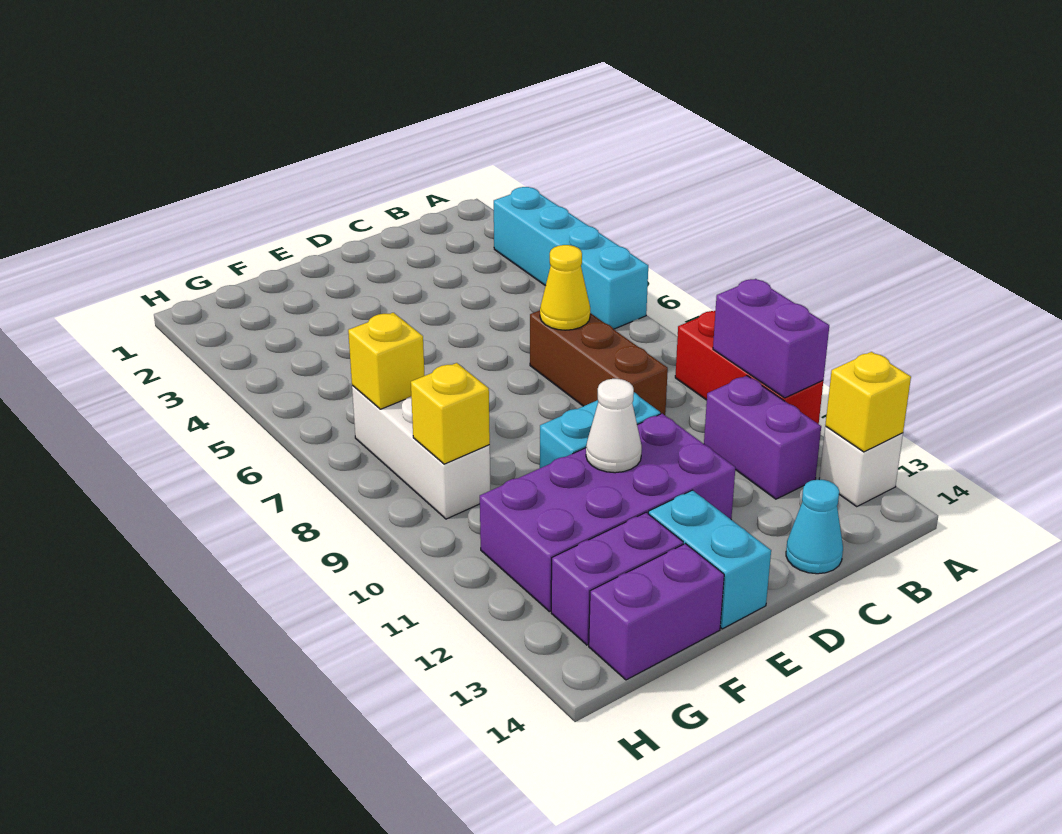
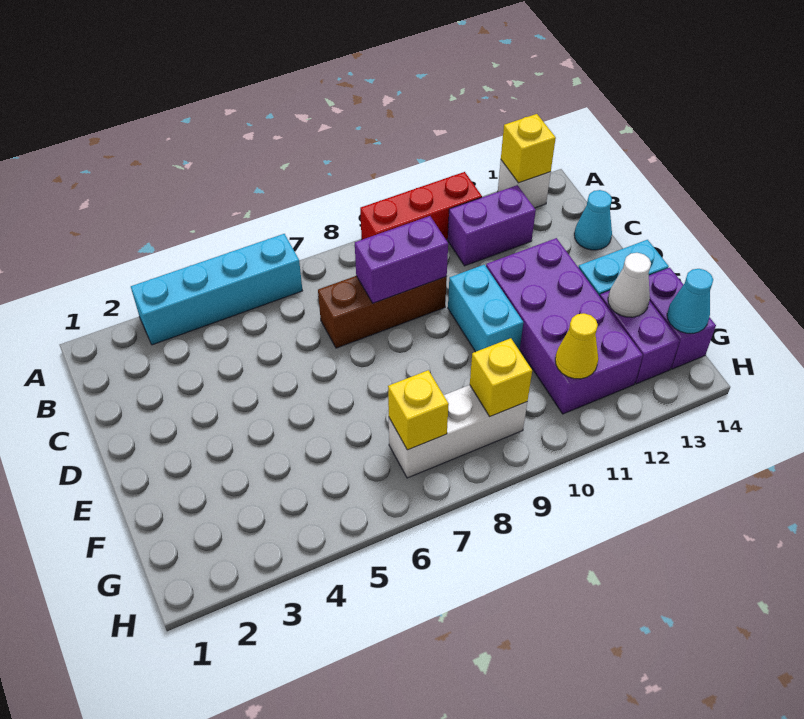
purple brick A10:A11 level 2 -> purple brick C8:C9 level 2
yellow cone C7 level 2 -> yellow cone G11 level 2
white cone E11 level 2 -> white cone F13 level 2
none -> cyan cone G14 level 2

